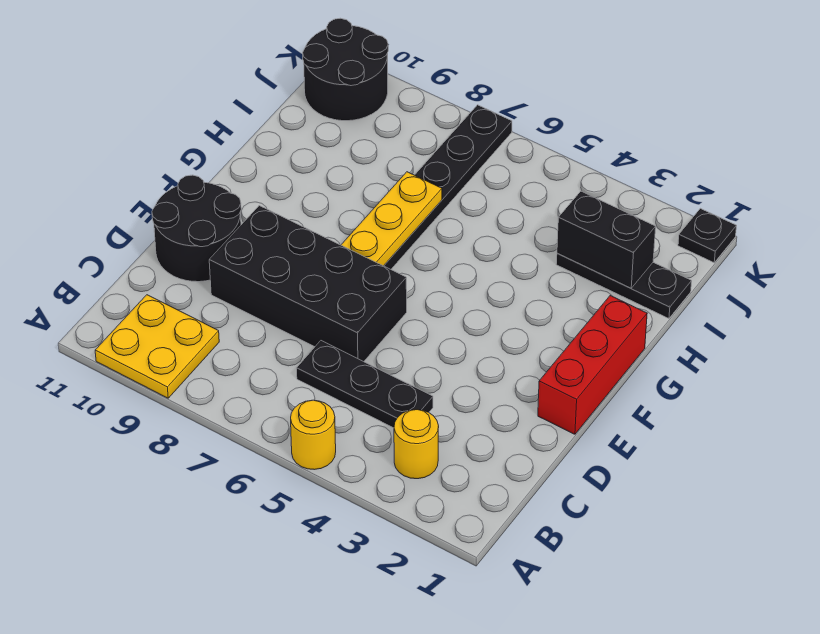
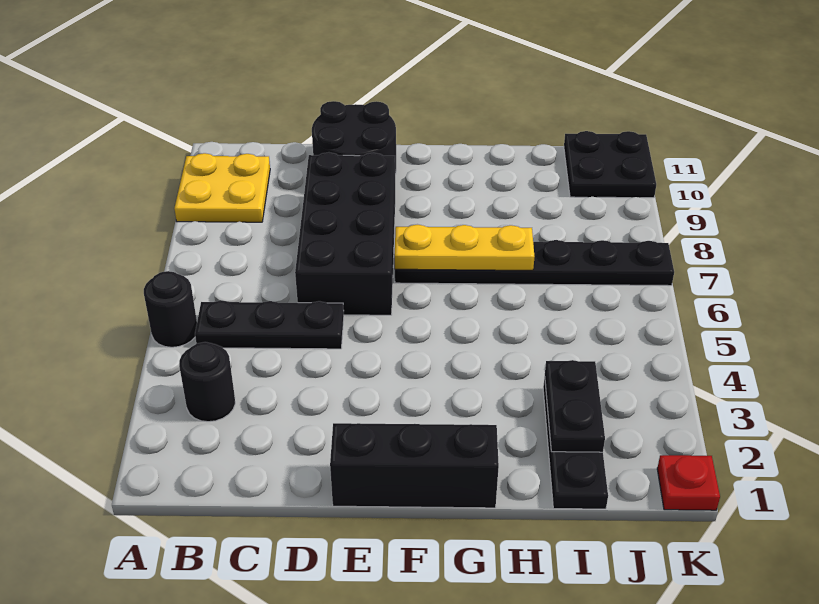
yellow round brick A5 level 1 -> black round brick A5 level 1
yellow round brick B3 level 1 -> black round brick B3 level 1
black plate C4:C6 level 1 -> black plate B5:D5 level 1
red brick E1:G1 level 1 -> black brick E1:G1 level 1
black brick I2:I3 level 2 -> black plate I2:I3 level 2
black round brick J10:K11 level 1 -> black plate J10:K11 level 1
black plate K1 level 1 -> red plate K1 level 1

